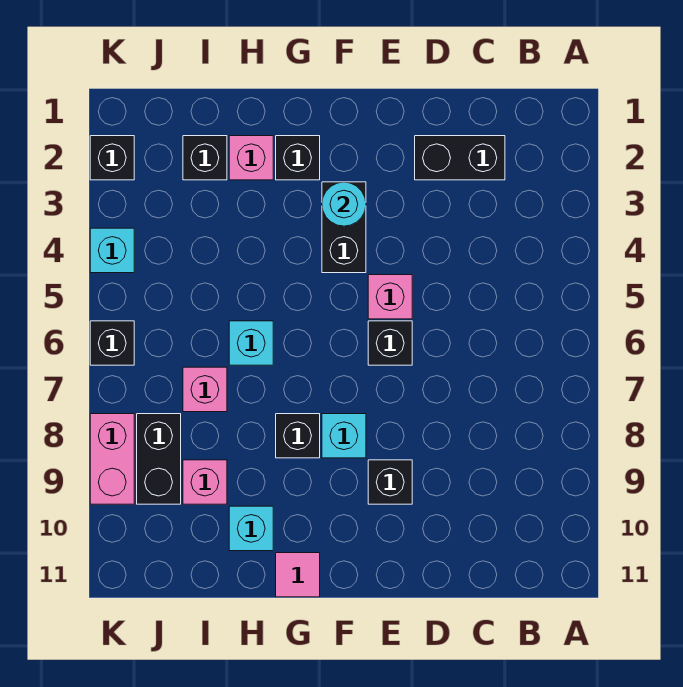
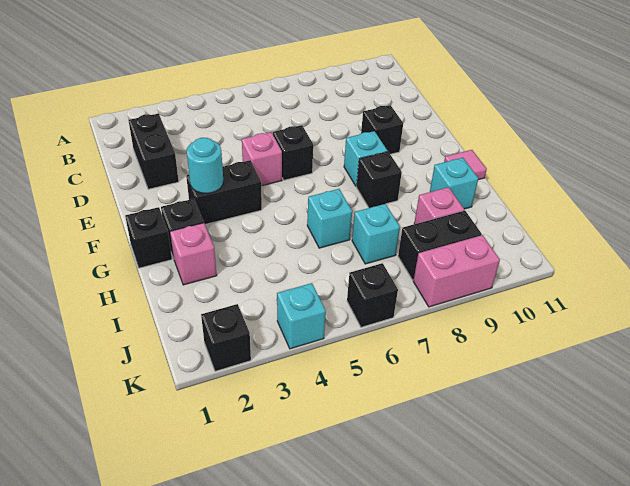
black brick I2 level 1 -> black brick G1 level 1
pink brick I7 level 1 -> cyan brick I7 level 1

